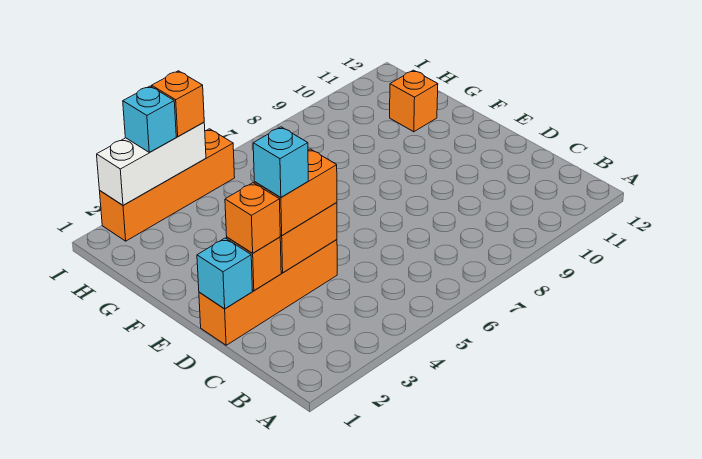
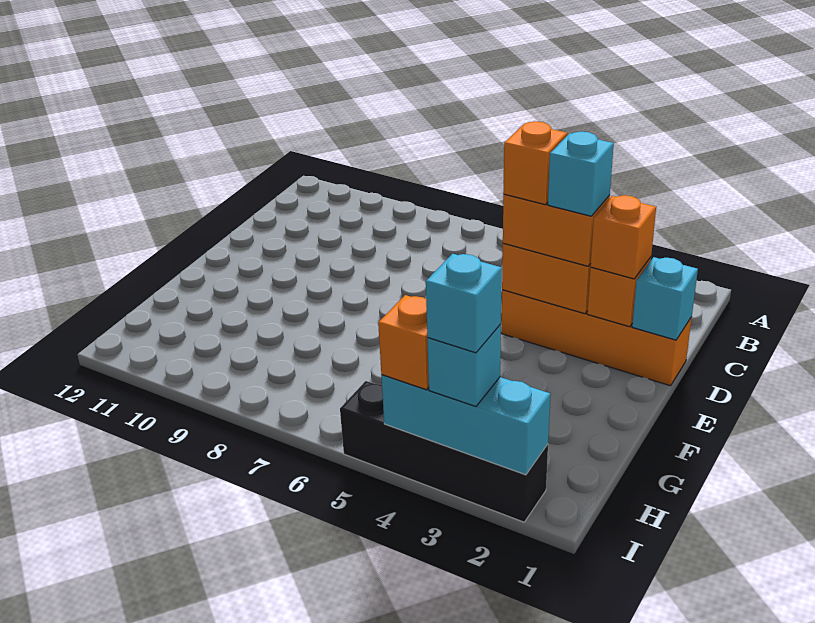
orange brick G11 level 1 -> orange brick D4 level 4
orange brick I2:I5 level 1 -> black brick I2:I5 level 1
white brick I2:I4 level 2 -> cyan brick I2:I4 level 2
none -> cyan brick I3 level 4

